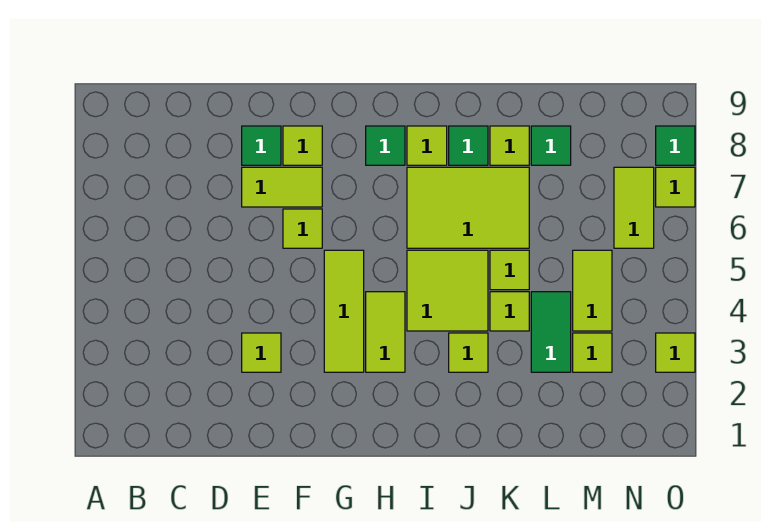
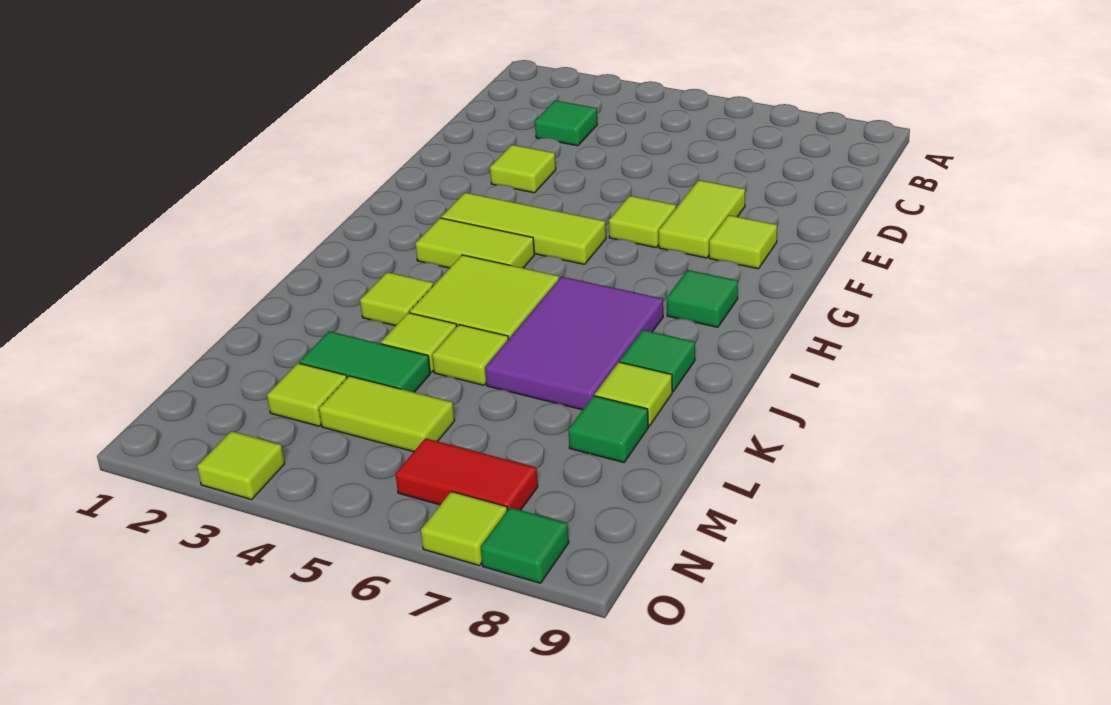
green tile E8 level 1 -> green tile C3 level 1
lime tile I6:K7 level 1 -> purple tile I6:K7 level 1
lime tile I8 level 1 -> none
lime tile N6:N7 level 1 -> red tile N6:N7 level 1

